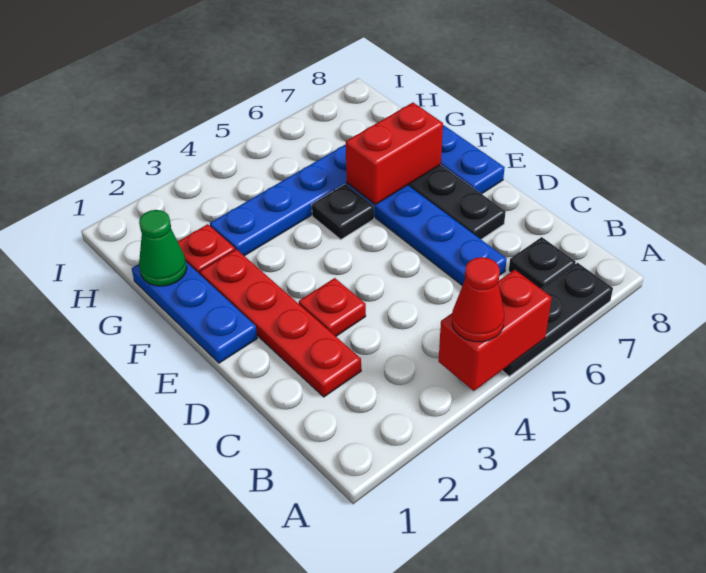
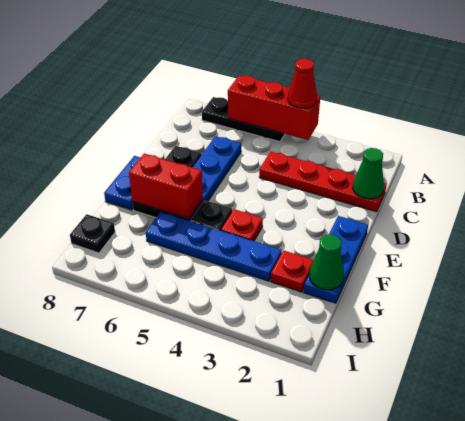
red brick A4:A5 level 2 -> red brick A4:A6 level 2
black plate B7 level 1 -> black plate H8 level 1
none -> green cone C1 level 2
red plate C2:F2 level 1 -> red plate C1:C4 level 1
red plate D3 level 1 -> red plate F4 level 1

